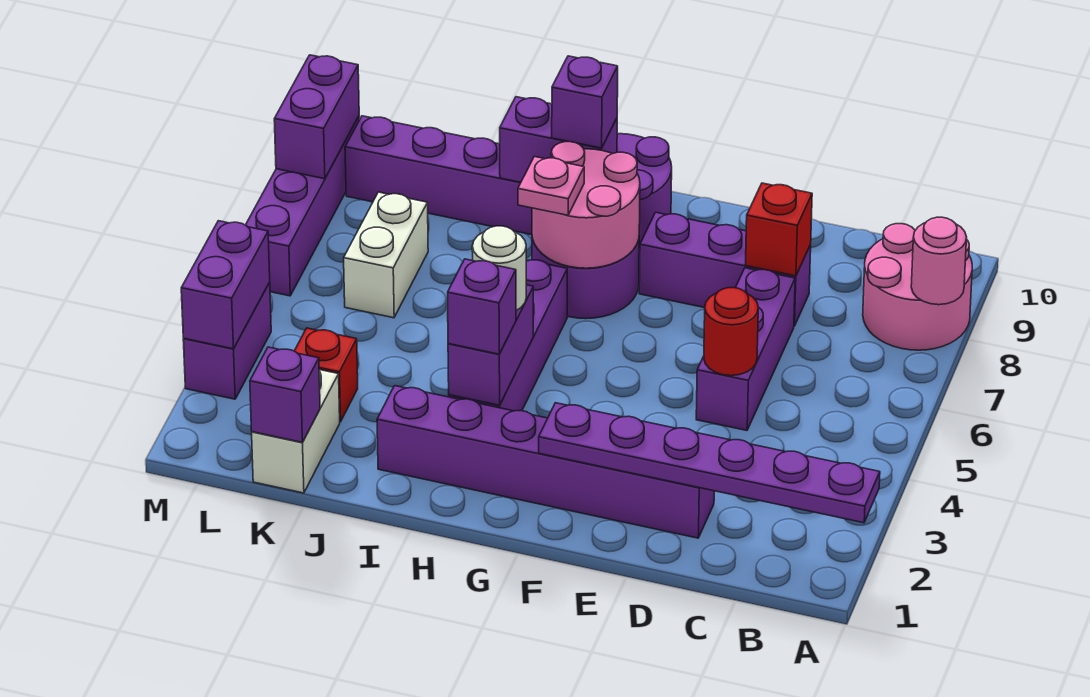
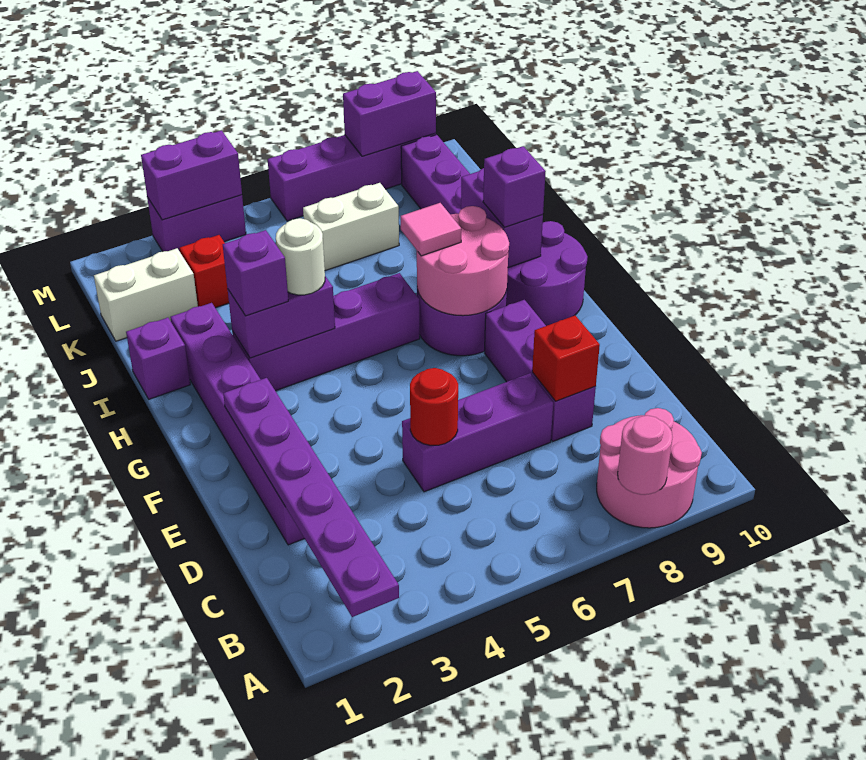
pink plate H7 level 3 -> pink tile H7 level 3
purple brick K1 level 2 -> purple brick I1 level 1

